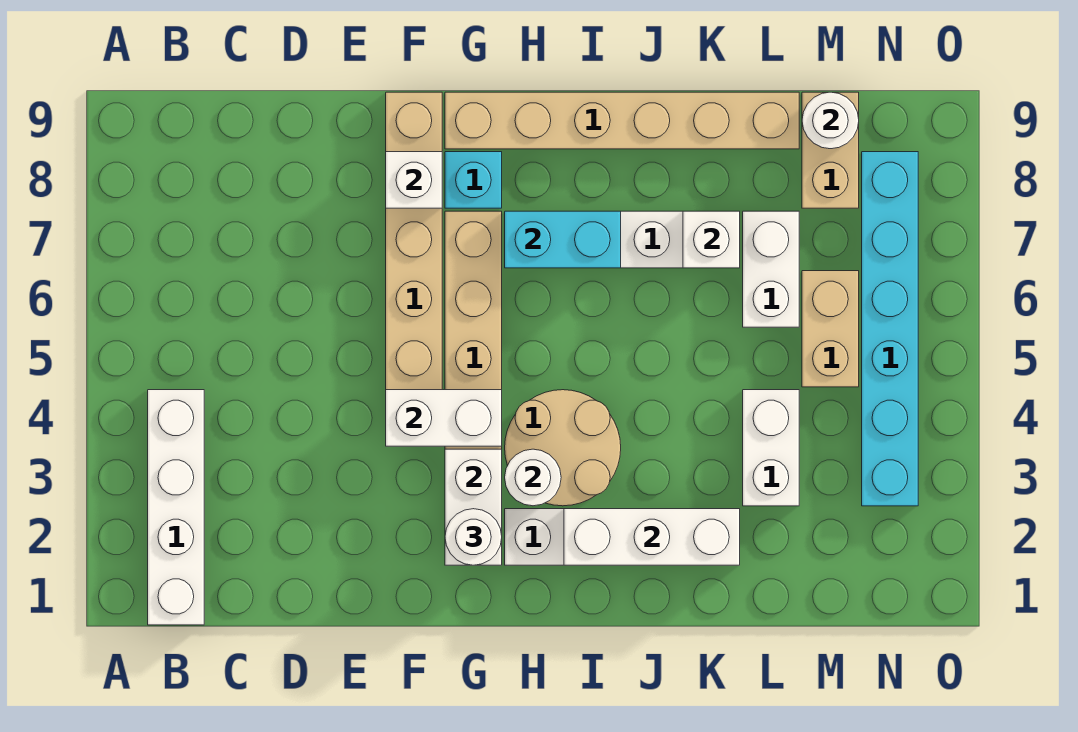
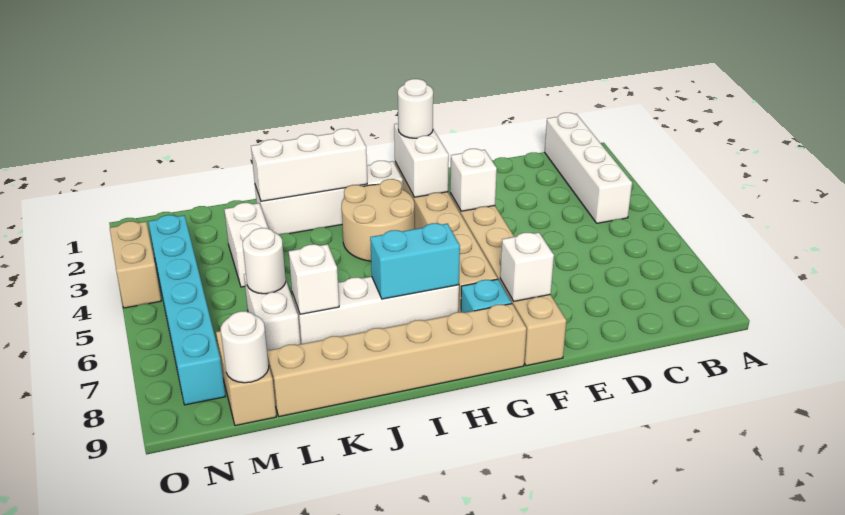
white brick F4:G4 level 2 -> white brick F4 level 2
white round brick H3 level 2 -> white round brick L6 level 2
tan brick M5:M6 level 1 -> tan brick O3:O4 level 1

